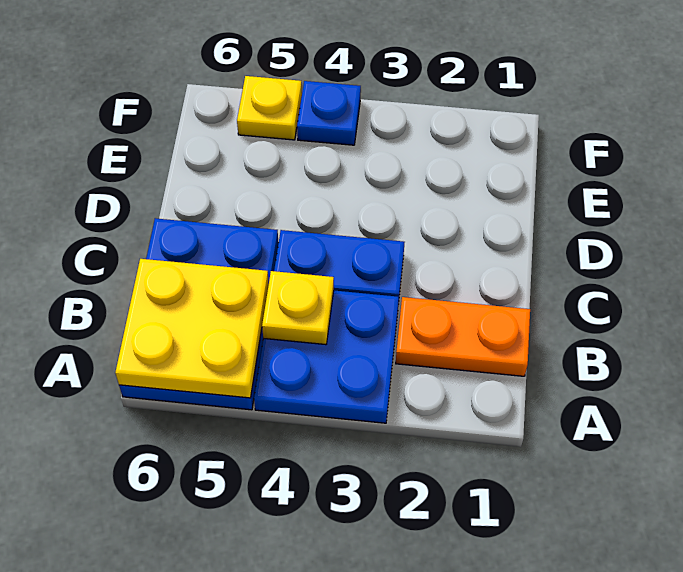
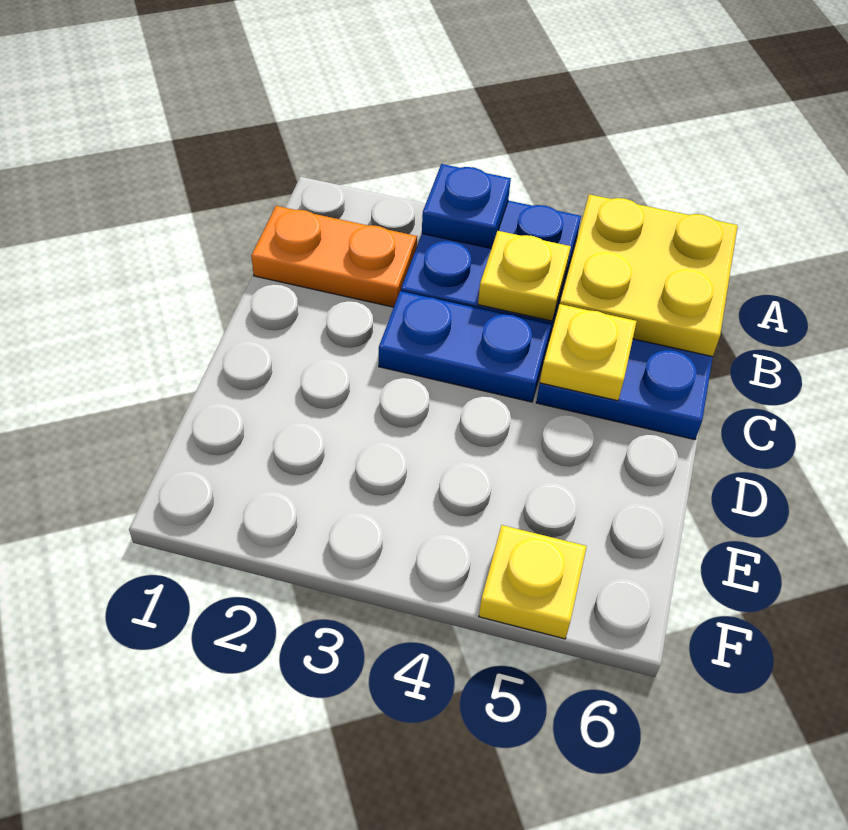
none -> yellow plate C5 level 2
blue plate F4 level 1 -> blue plate A3 level 2

